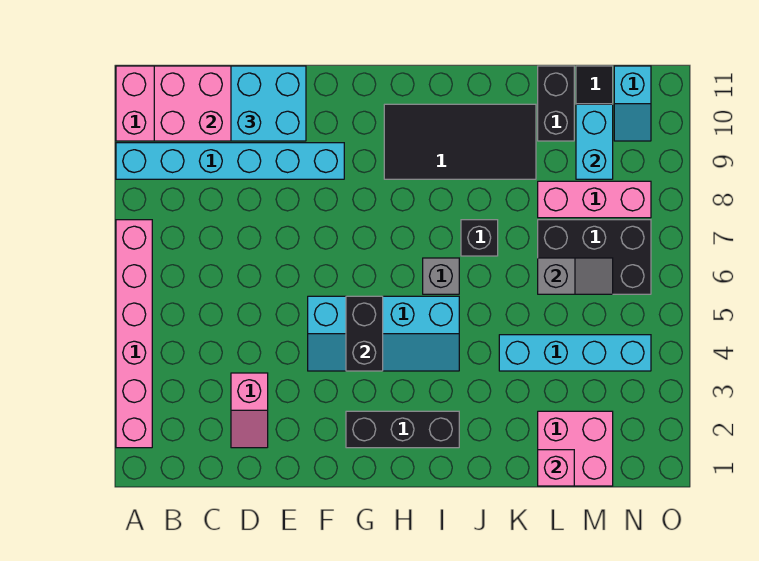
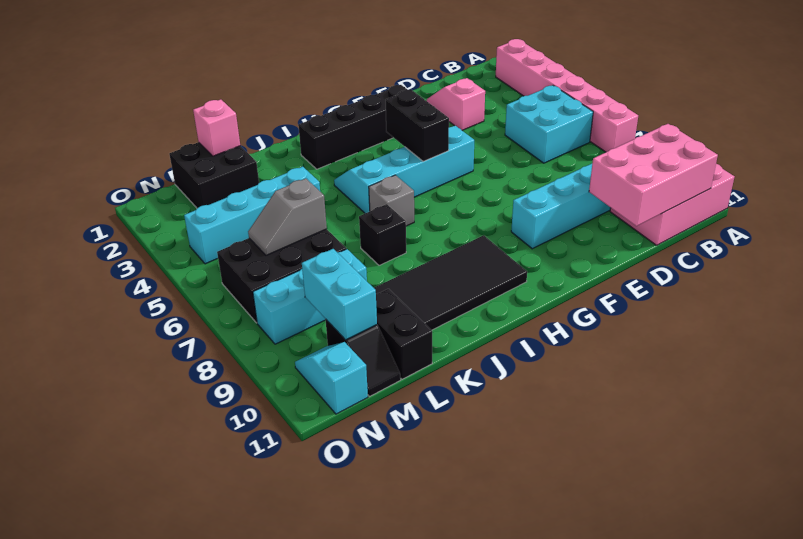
cyan brick D10:E11 level 3 -> cyan brick B5:C6 level 1
black brick G2:I2 level 1 -> black brick F2:I2 level 1
pink brick L1:M2 level 1 -> black brick L1:M2 level 1
pink brick L8:N8 level 1 -> cyan brick L8:N8 level 1

